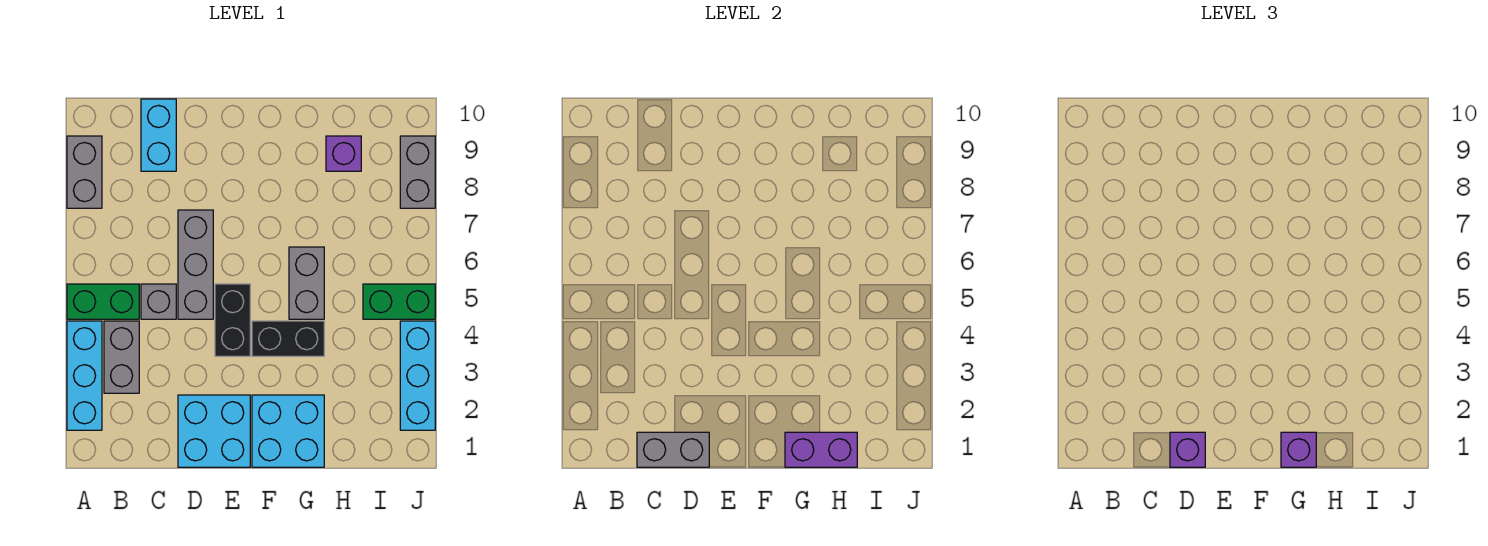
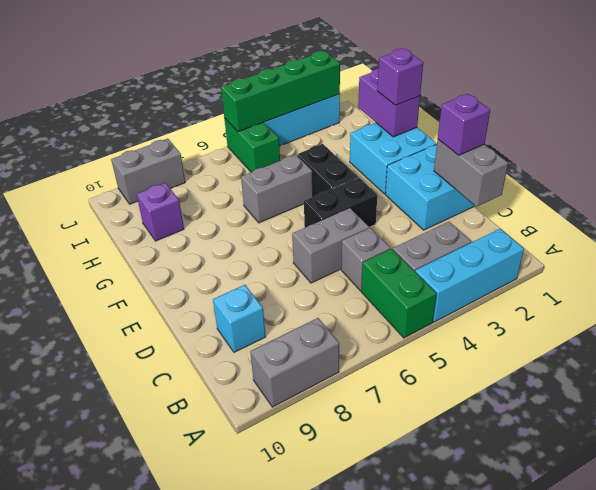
cyan brick C9:C10 level 1 -> cyan brick C9 level 1
grey brick D5:D7 level 1 -> grey brick D5:D6 level 1
none -> green brick J2:J5 level 2

